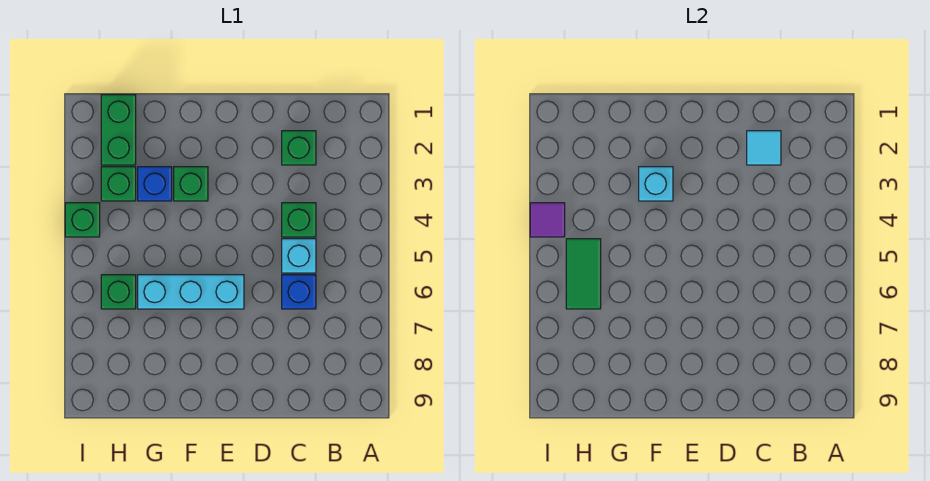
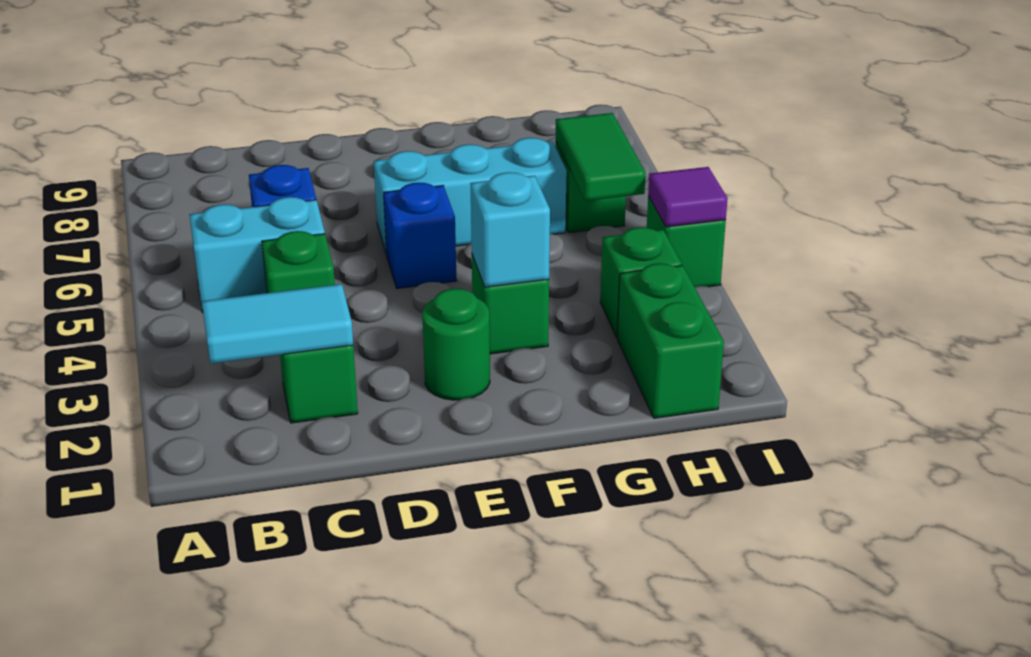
cyan tile C2 level 2 -> cyan tile B2:C2 level 2
cyan brick C5 level 1 -> cyan brick B5:C5 level 1
none -> green round brick E2 level 1
blue brick G3 level 1 -> blue brick E5 level 1

